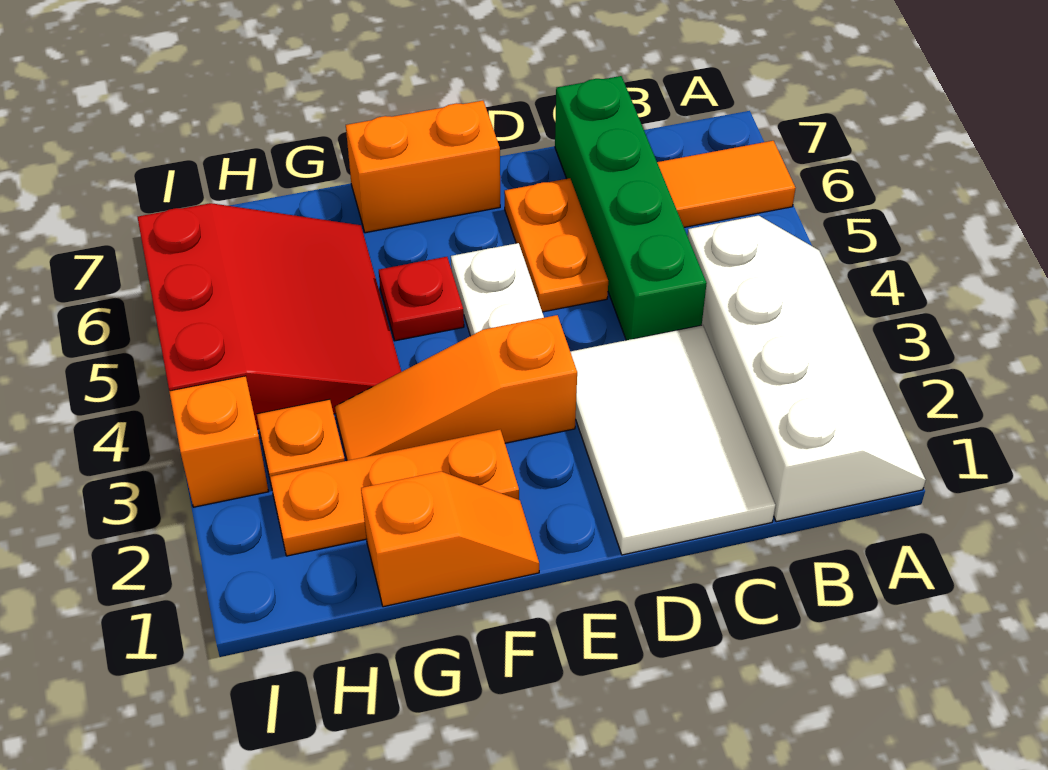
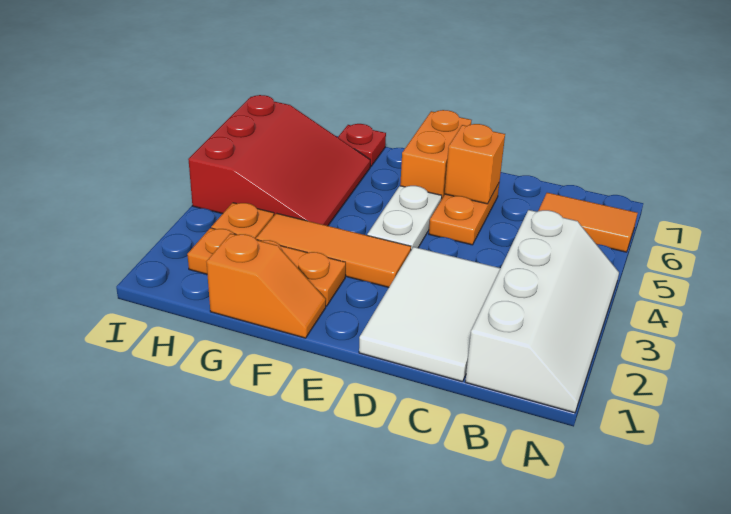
green brick C4:C7 level 1 -> none
orange slope E3:G3 level 1 top E -> orange tile E3:G3 level 1
orange brick E7:F7 level 1 -> orange brick E6:E7 level 1
red plate F5 level 1 -> red plate G7 level 1
orange brick I3 level 1 -> orange brick D6 level 2

